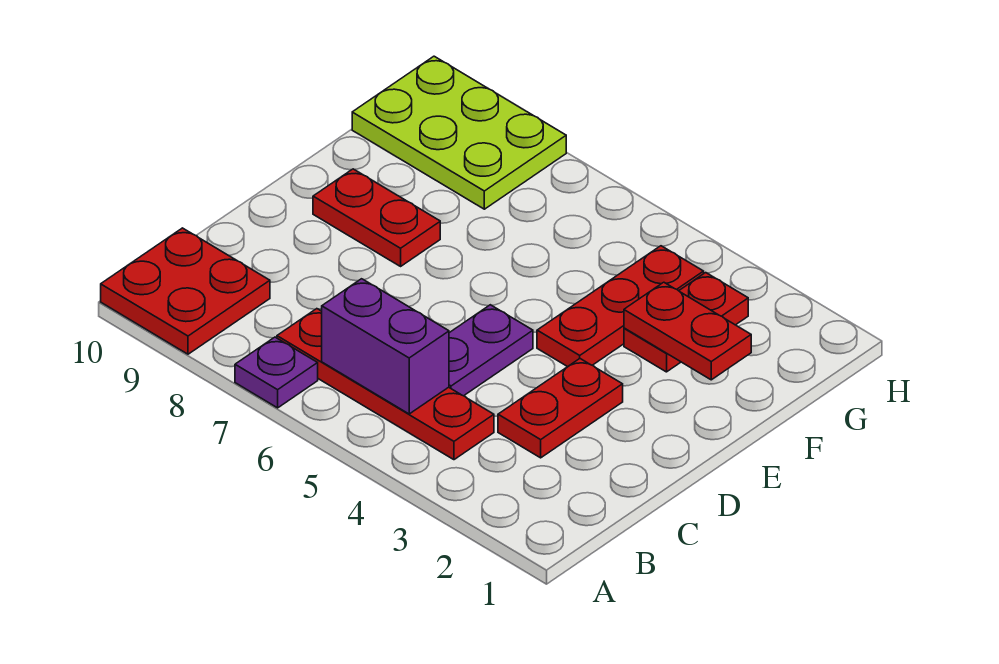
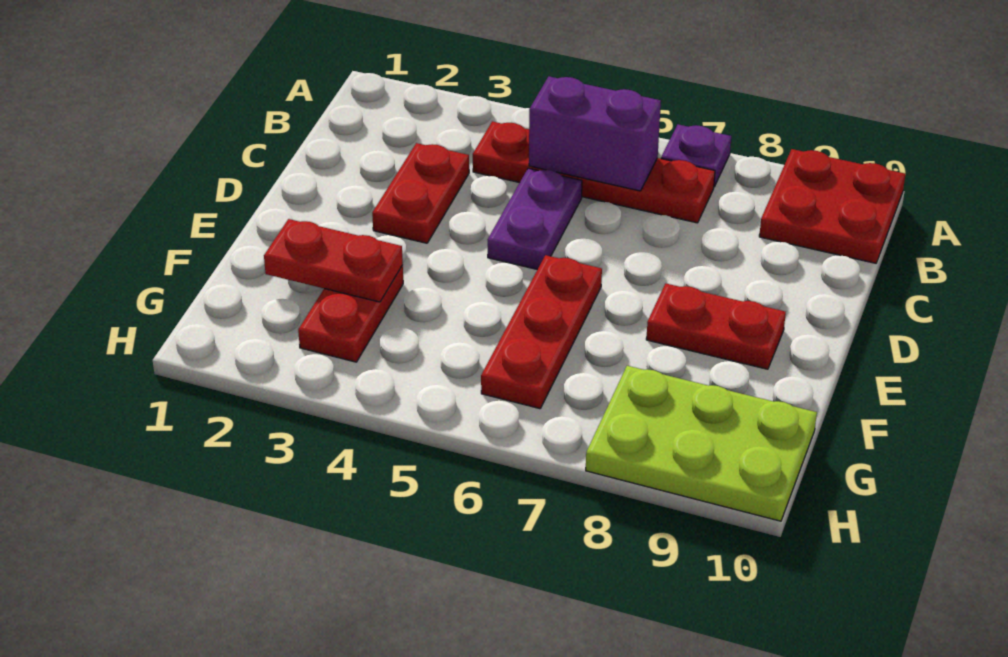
red plate E4:G4 level 1 -> red plate E6:G6 level 1

